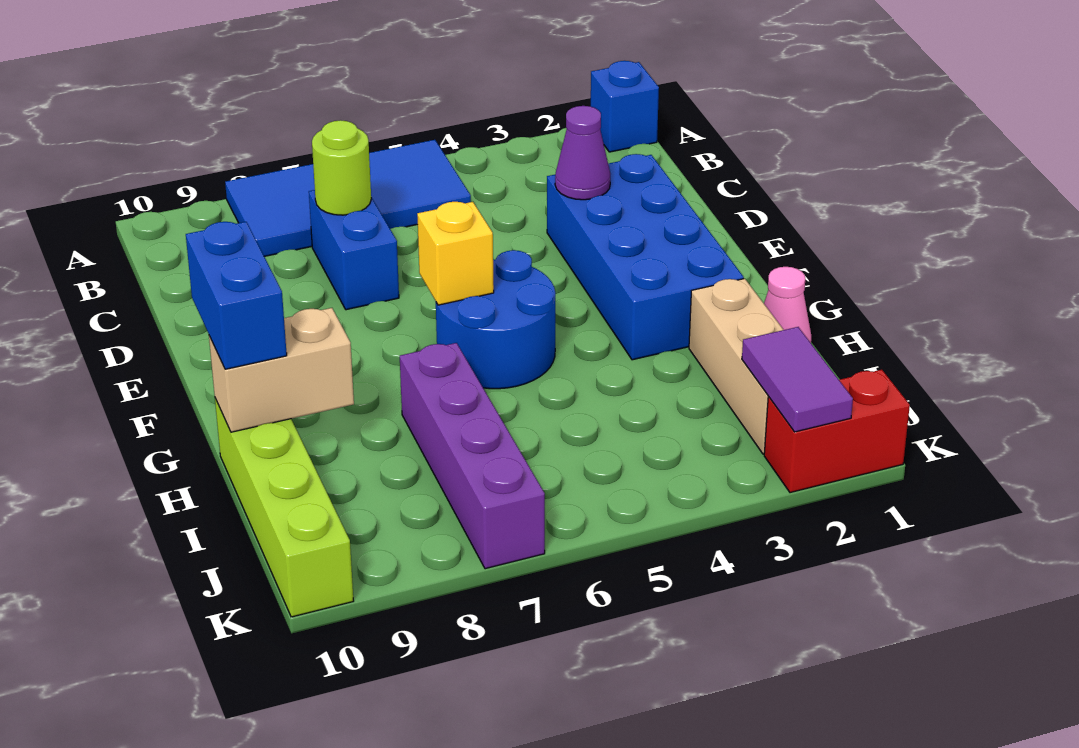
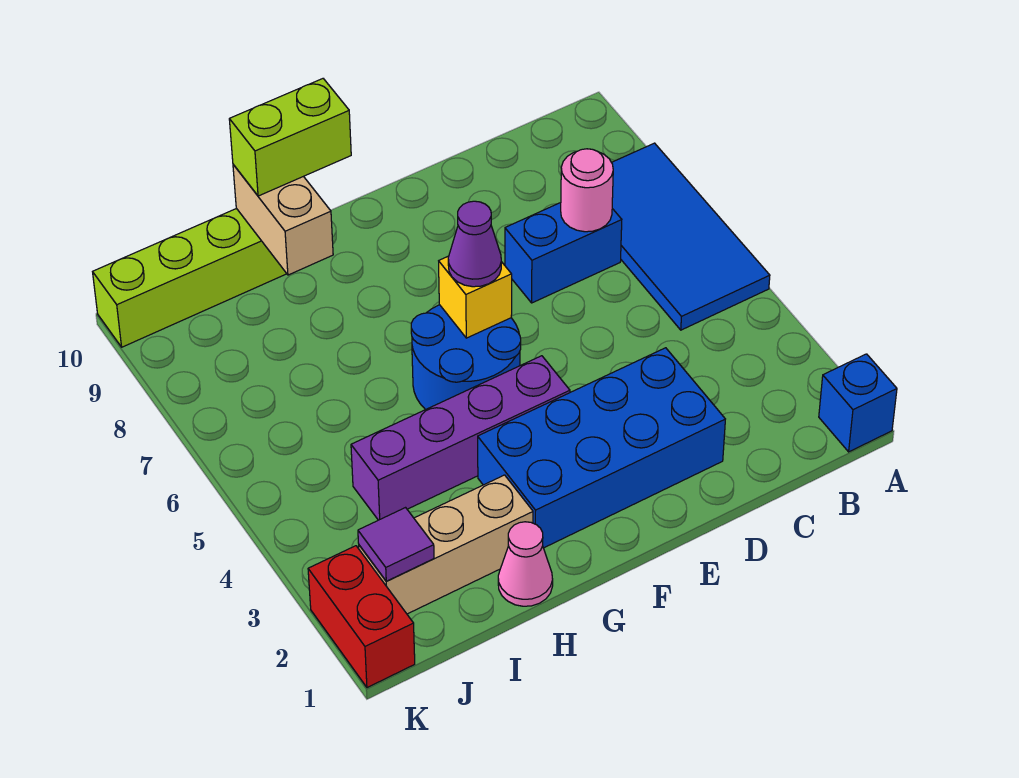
lime round brick C7 level 2 -> pink round brick C7 level 2
purple cone D3 level 2 -> purple cone F6 level 3
blue brick G10:H10 level 3 -> lime brick G10:H10 level 3
purple brick H7:K7 level 1 -> purple brick F4:I4 level 1
purple tile J2:K2 level 2 -> purple tile J2 level 2

